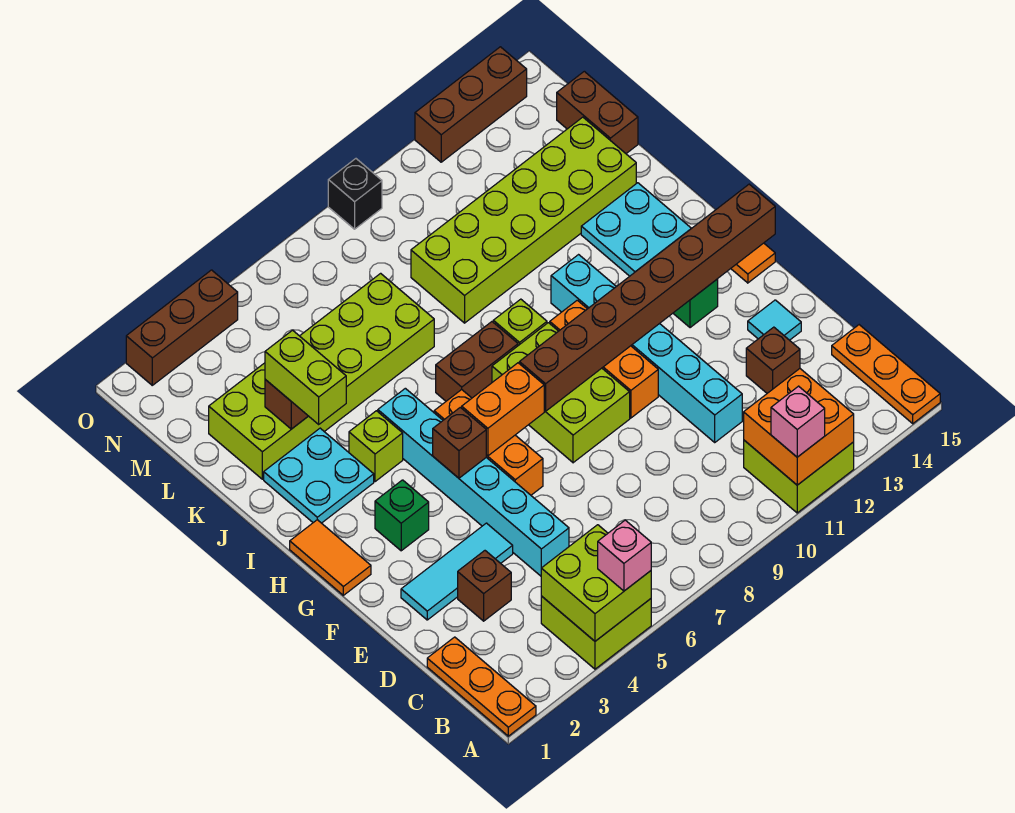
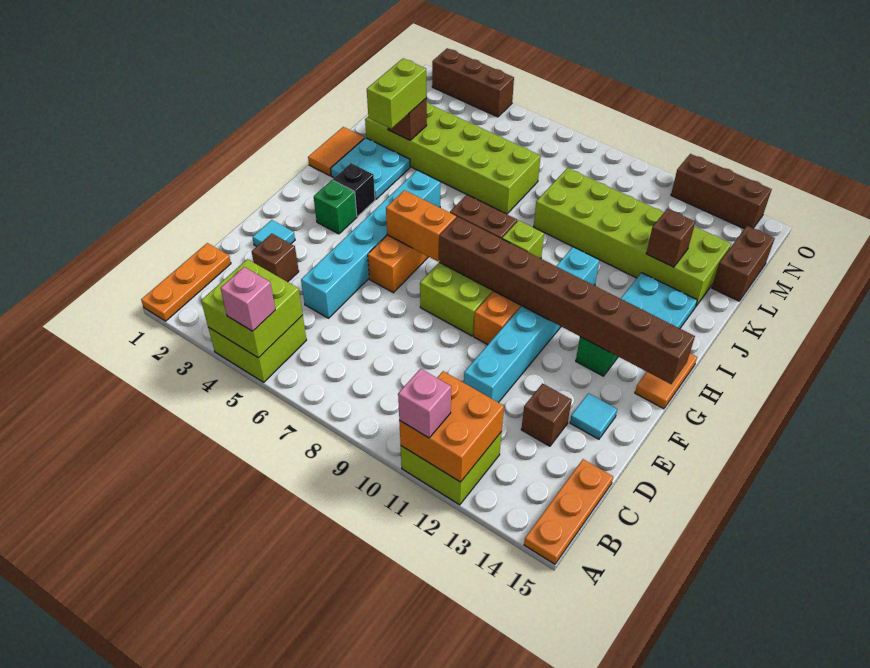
cyan tile E2:E4 level 1 -> cyan tile E2 level 1
orange tile G1:H1 level 1 -> orange tile I1:J1 level 1
brown brick G5 level 2 -> brown brick K13 level 2
lime brick I4 level 1 -> none
black brick O9 level 1 -> black brick H3 level 1

